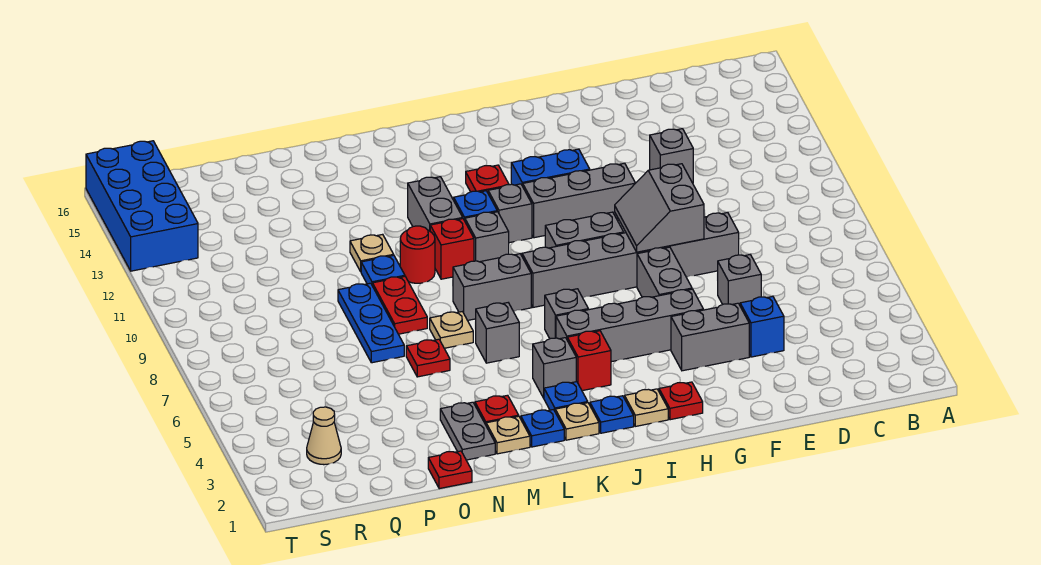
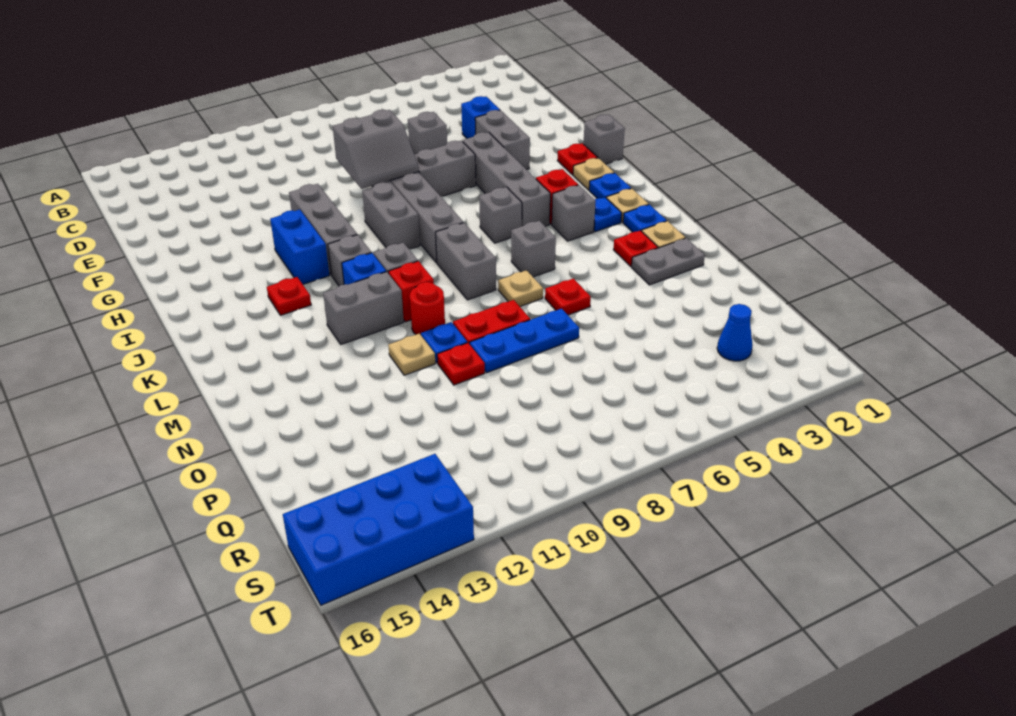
grey brick E12 level 1 -> grey brick H1 level 1
red plate O1 level 1 -> red plate O10 level 1
tan cone R3 level 1 -> blue cone R3 level 1

